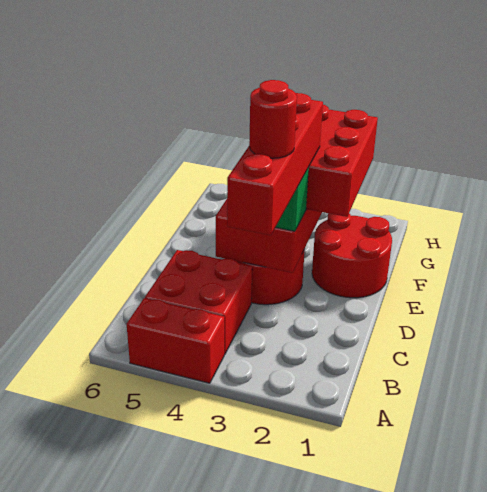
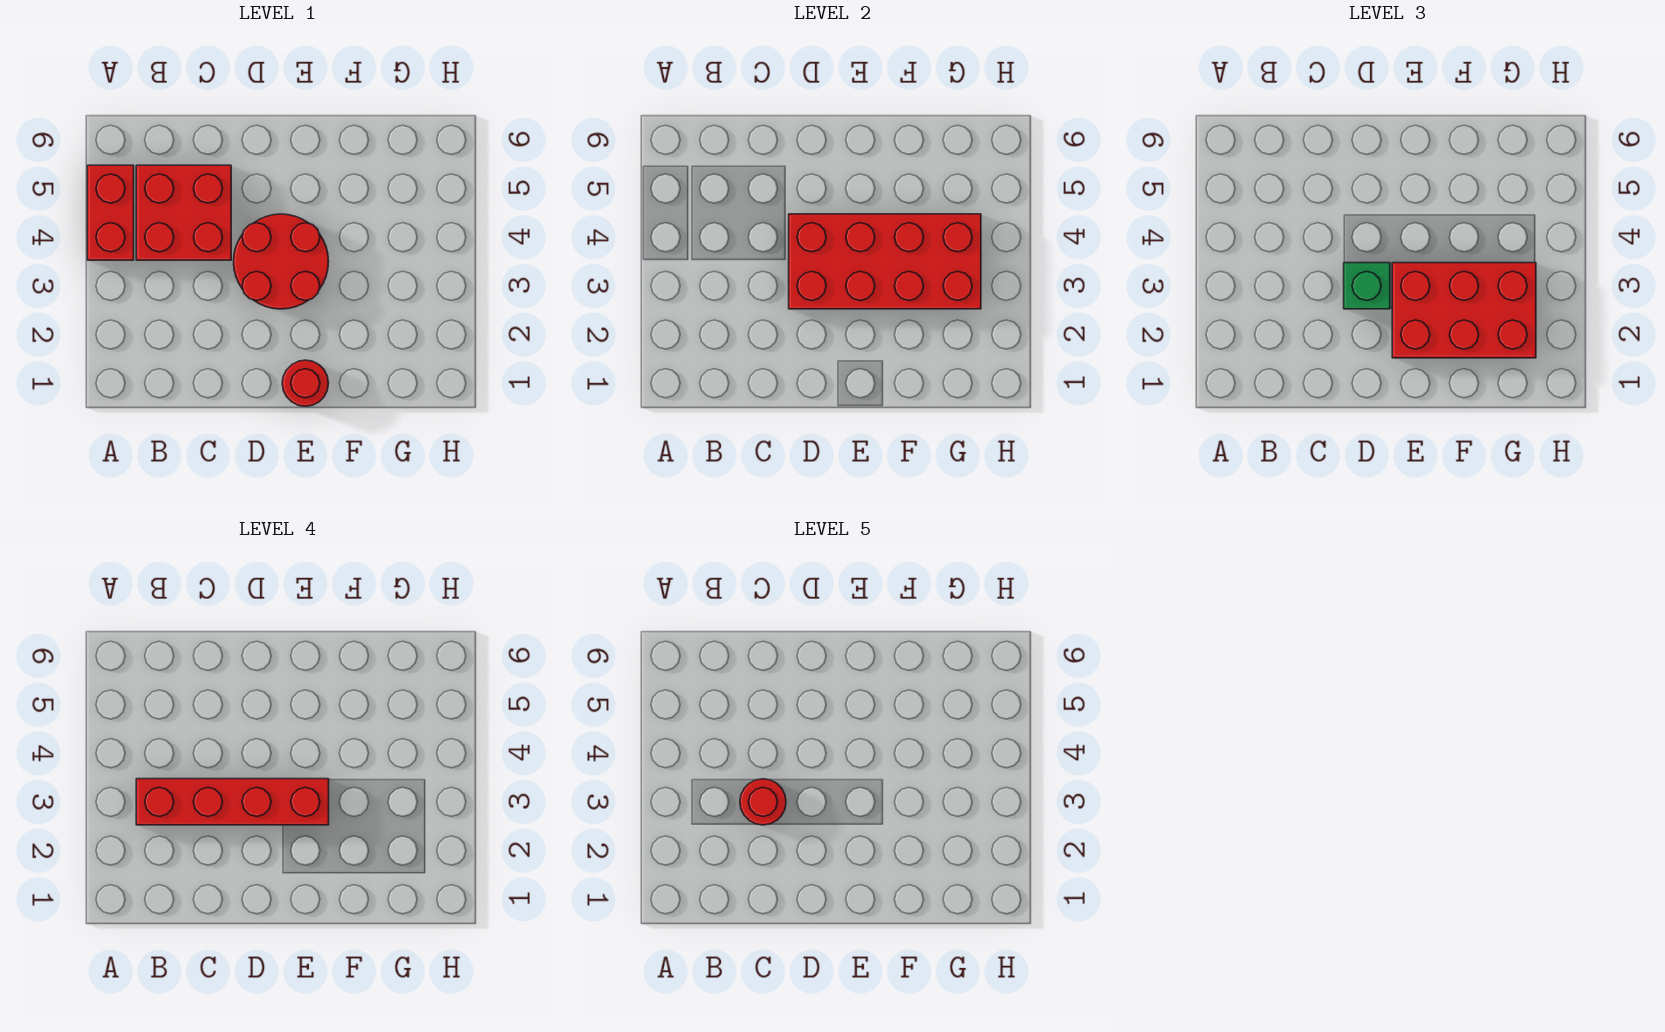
red round brick E1:F2 level 1 -> red round brick E1 level 1

